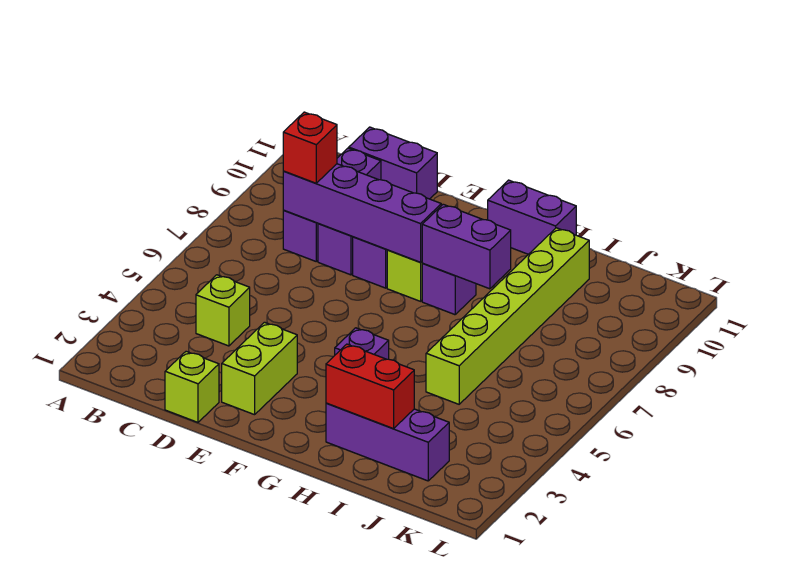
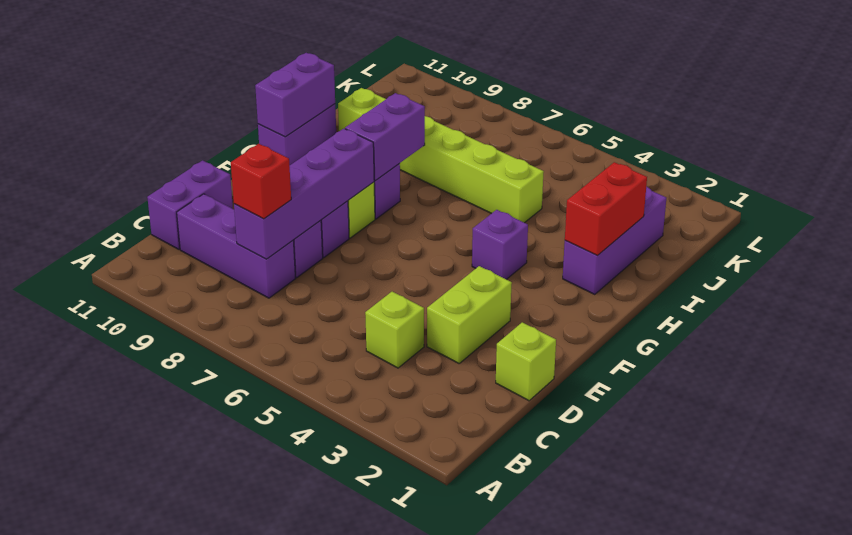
lime brick E2:E3 level 1 -> lime brick D3:E3 level 1
none -> purple brick G11:H11 level 2

